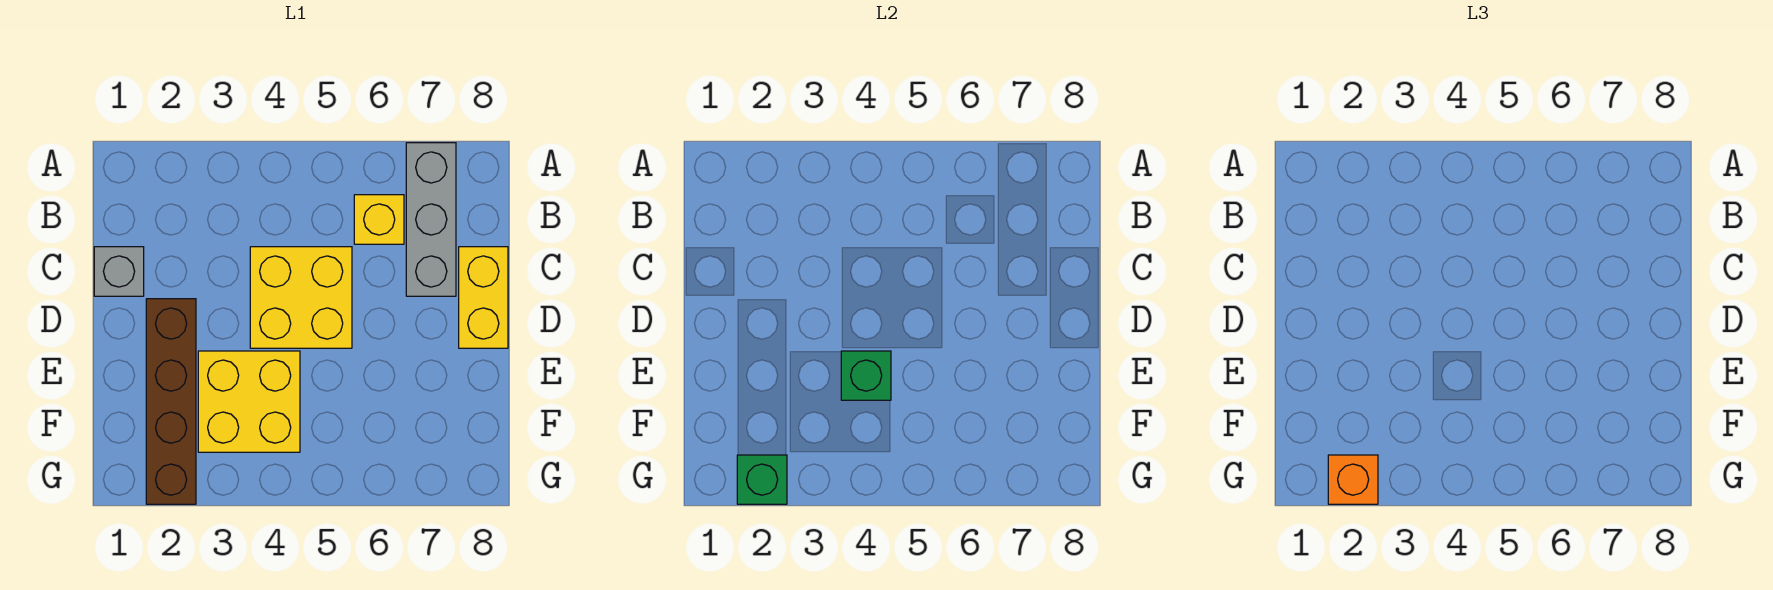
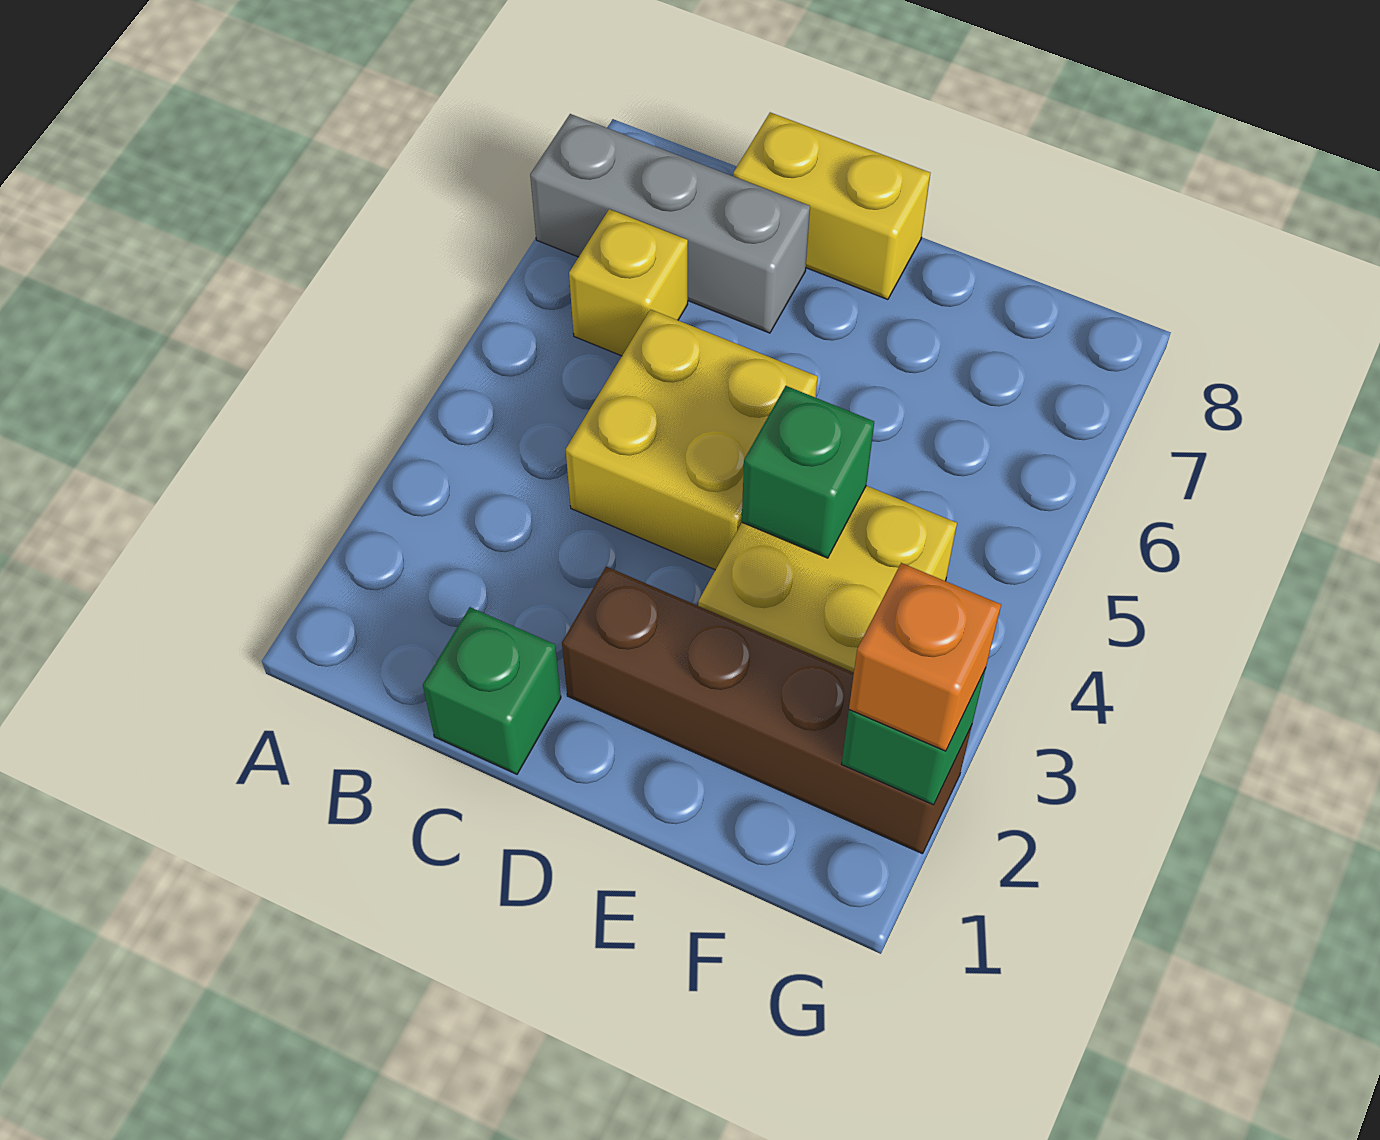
grey brick C1 level 1 -> green brick C1 level 1

